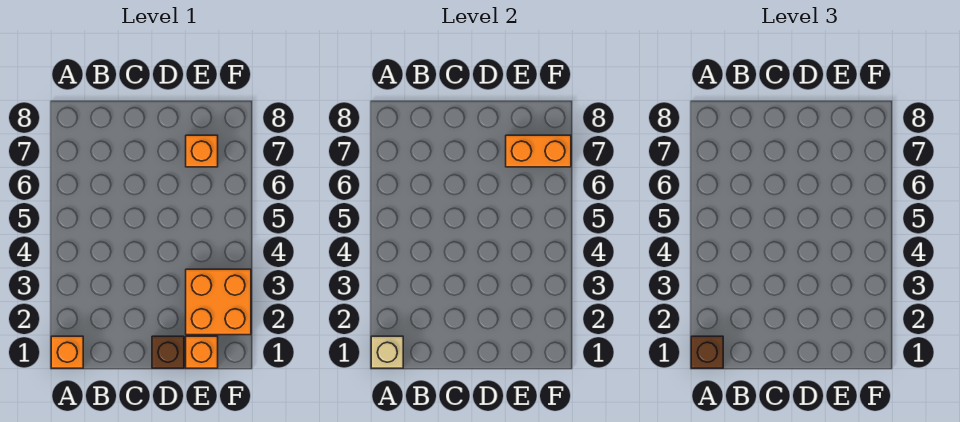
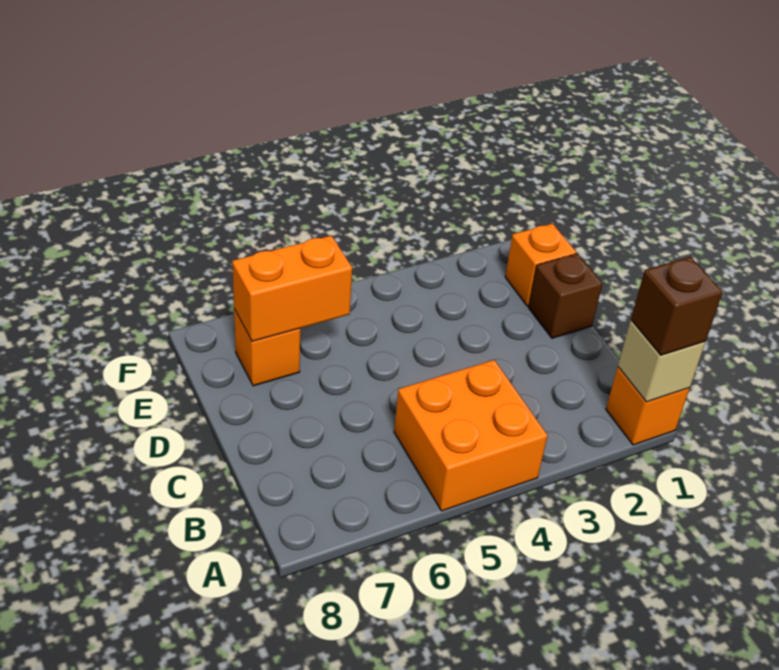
orange brick E2:F3 level 1 -> orange brick A4:B5 level 1
orange brick E7:F7 level 2 -> orange brick E6:E7 level 2

